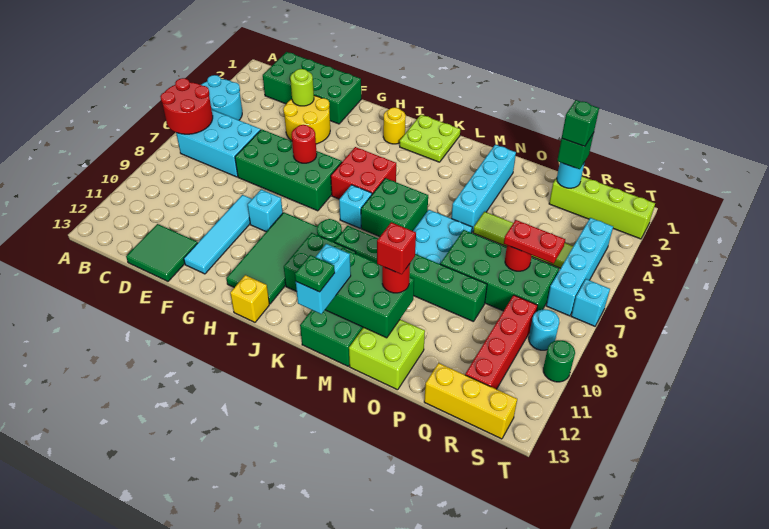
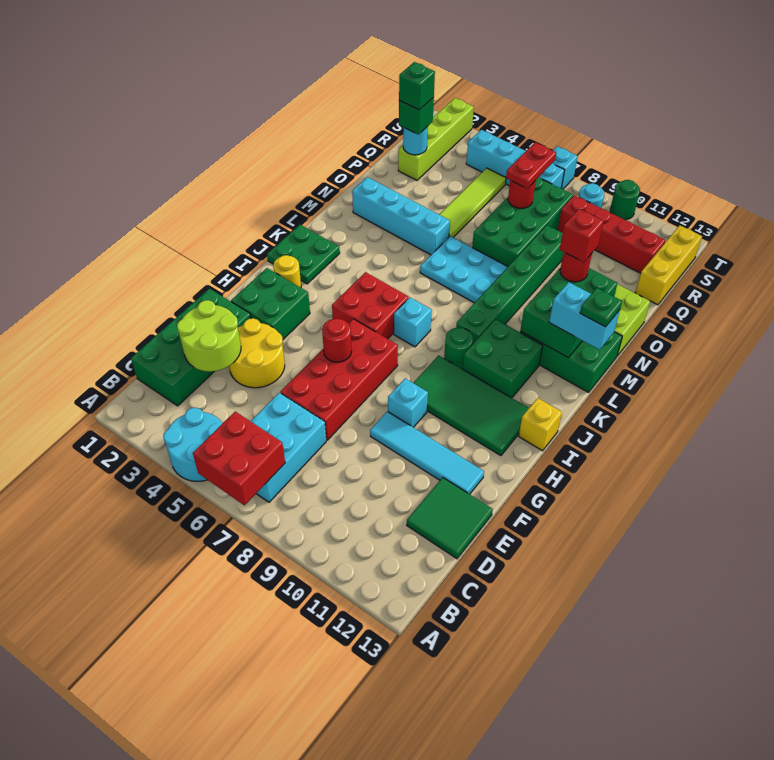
red round brick A6:B7 level 2 -> red brick A6:B7 level 2
lime round brick E3 level 2 -> lime round brick D2:E3 level 2
green brick E6:H7 level 1 -> red brick E6:H7 level 1
lime plate J1:K2 level 1 -> green plate J1:K2 level 1
green brick K6:L7 level 1 -> green brick G2:H3 level 1

